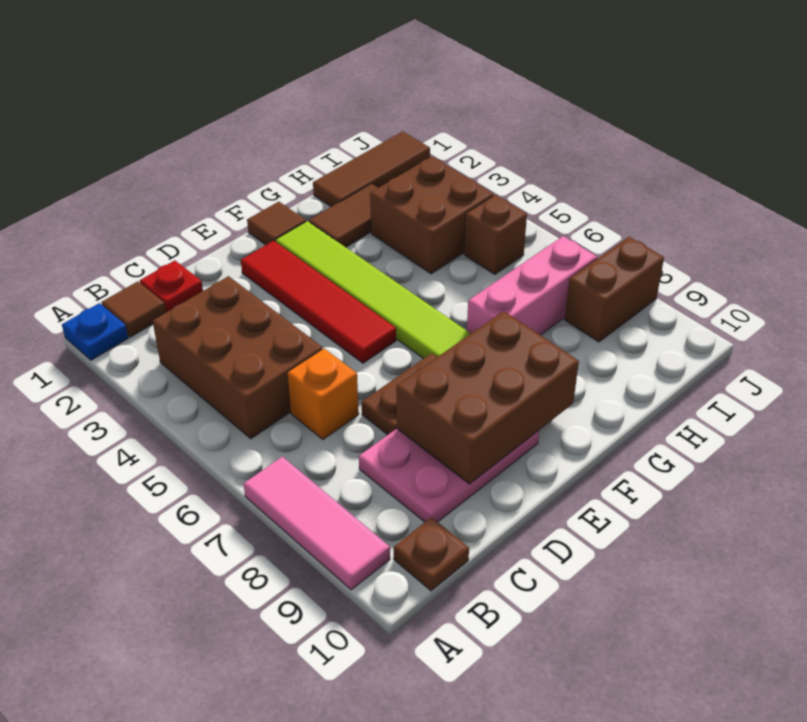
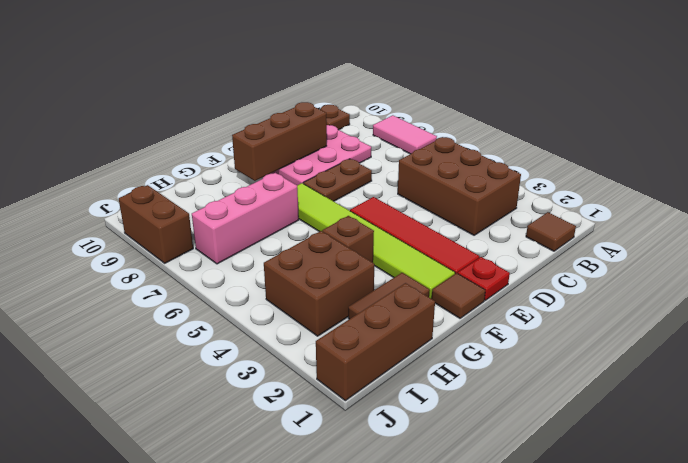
blue plate A1 level 1 -> none
pink tile A7:A9 level 1 -> pink tile A7:A8 level 1
red plate C1 level 1 -> red plate E1 level 1
orange brick C6 level 1 -> none
brown brick D8:F9 level 2 -> brown brick D9:F9 level 2
brown tile H1:J1 level 1 -> brown brick H1:J1 level 1
brown brick I5 level 1 -> brown brick G4 level 1
brown brick I8:J8 level 1 -> brown brick J8:J9 level 1

